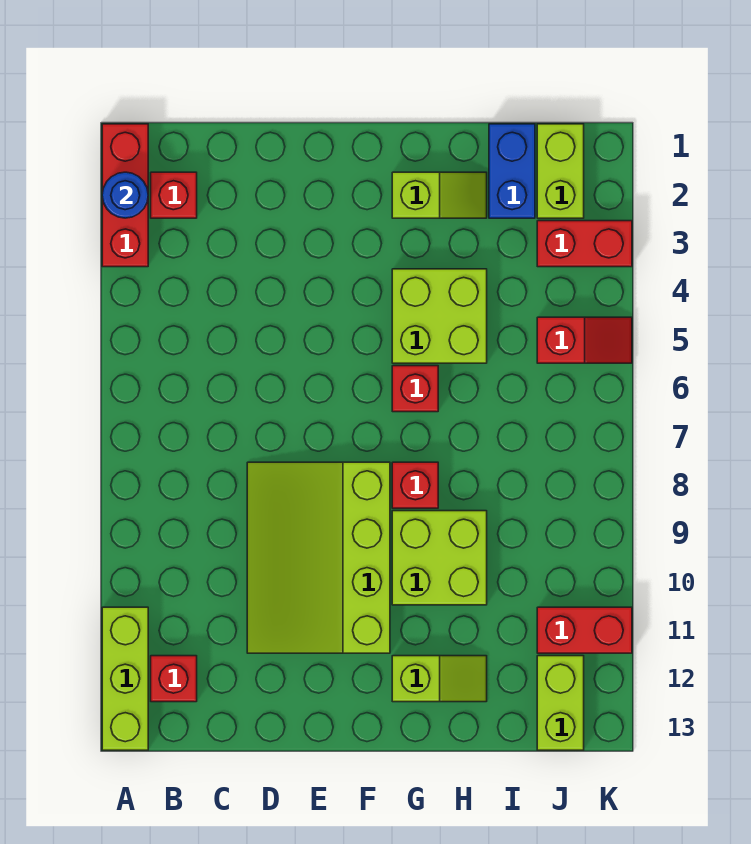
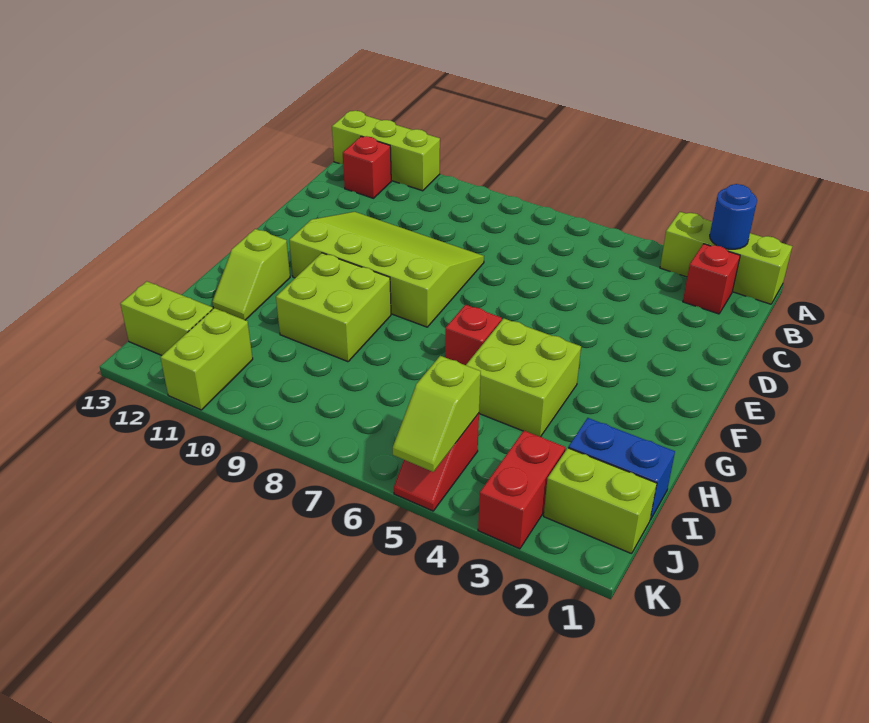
red brick A1:A3 level 1 -> lime brick A1:A3 level 1
lime slope G2:H2 level 1 top G -> lime slope J5:K5 level 2 top J
red brick G8 level 1 -> none
red brick J11:K11 level 1 -> lime brick J11:K11 level 1

